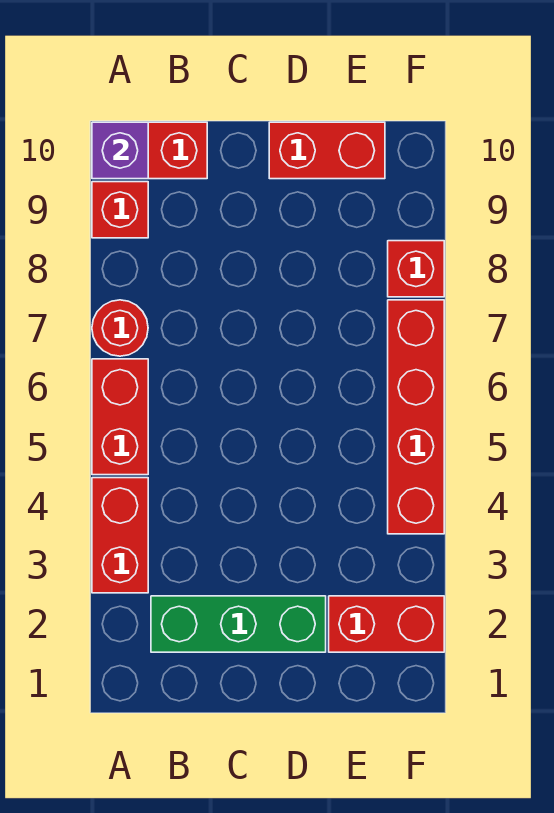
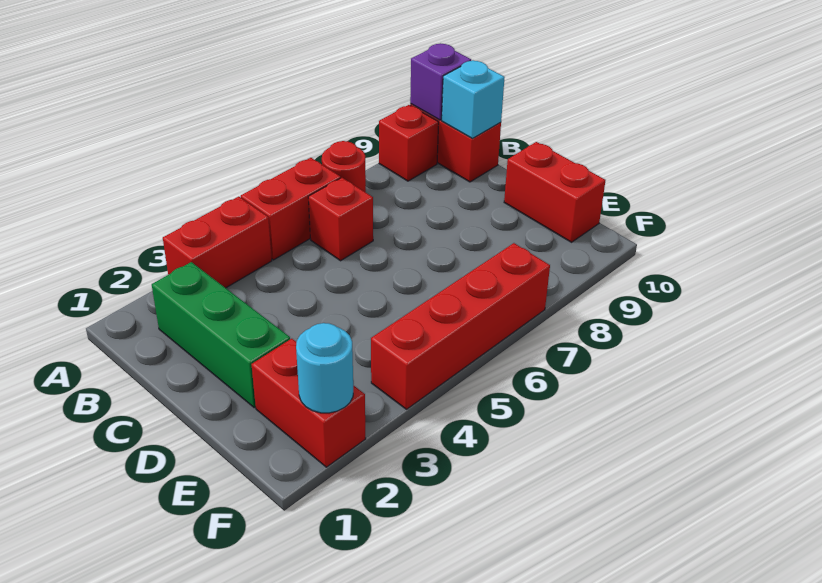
none -> cyan brick B10 level 2
none -> cyan round brick F2 level 2
red brick F8 level 1 -> red brick B6 level 1

